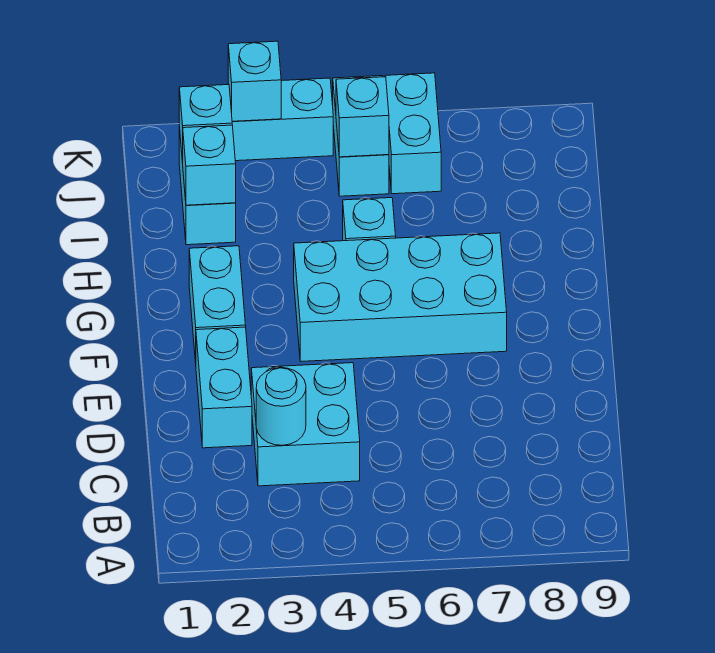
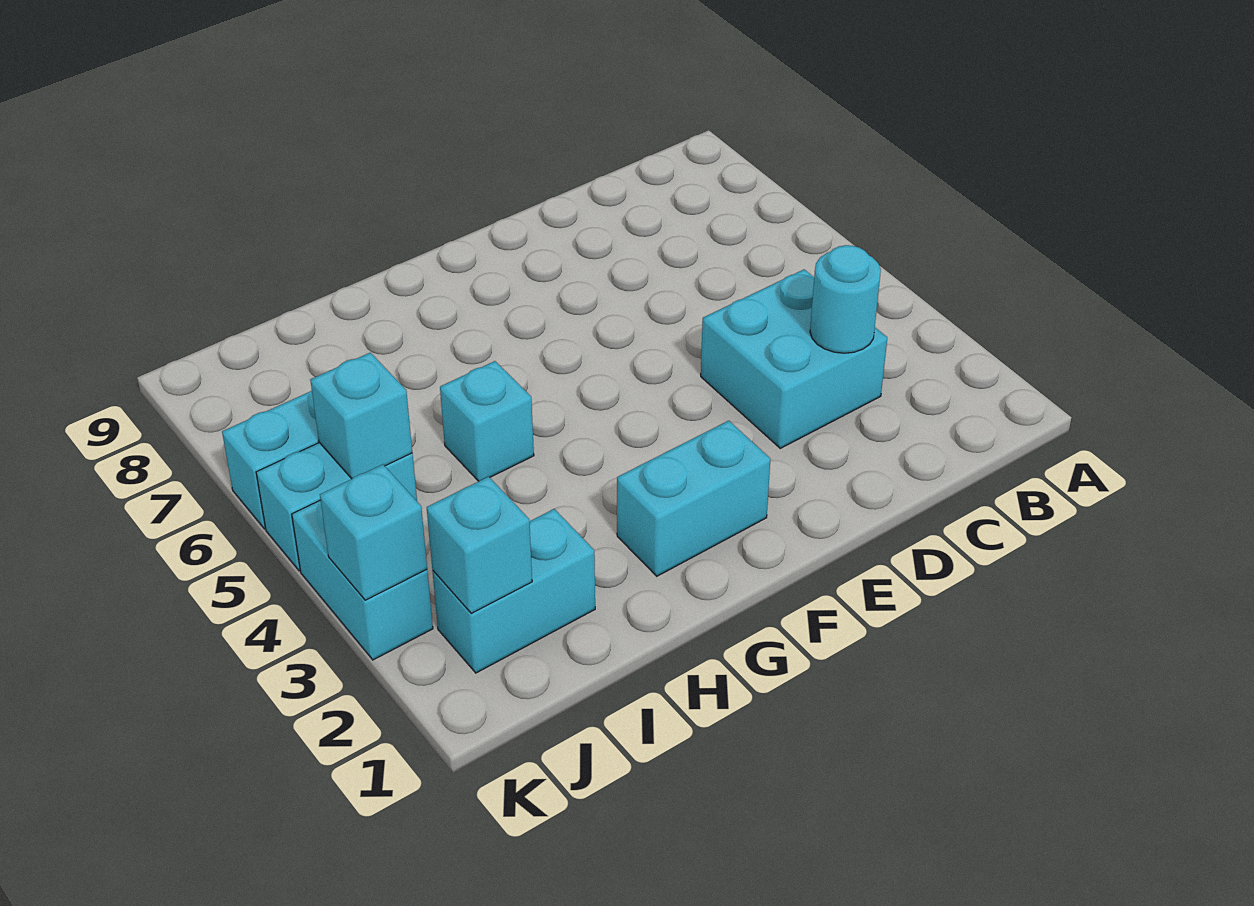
cyan brick D2:E2 level 1 -> none
cyan brick F4:G7 level 1 -> none
cyan brick I2 level 2 -> none

